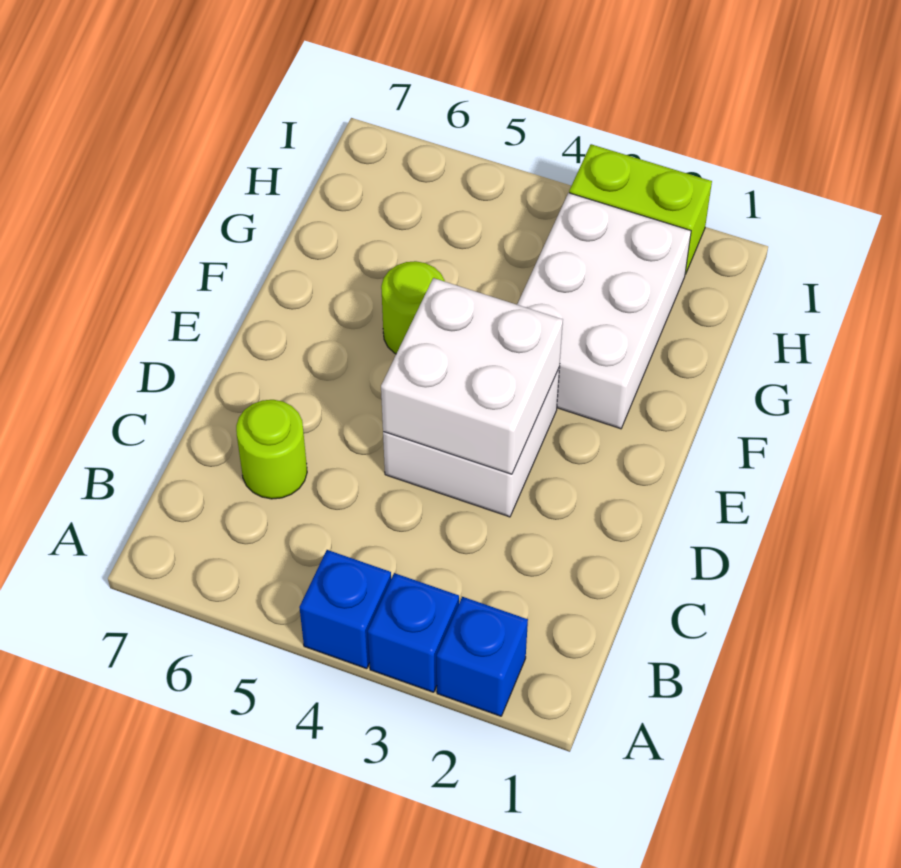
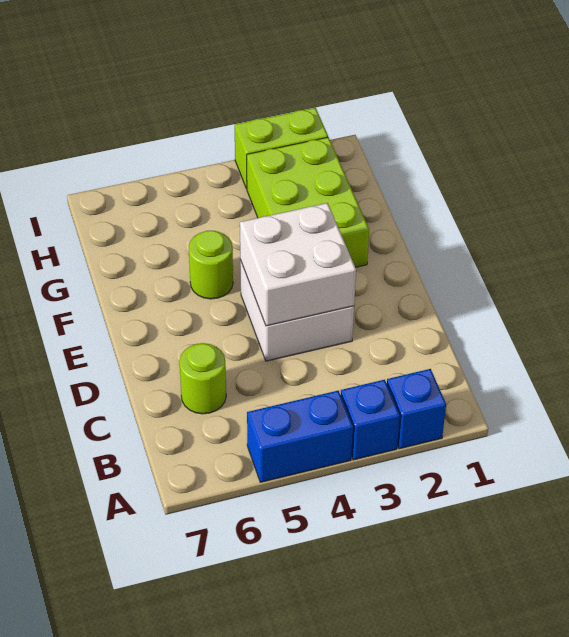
blue brick A4 level 1 -> blue brick A4:A5 level 1
white brick F2:H3 level 1 -> lime brick F2:H3 level 1

